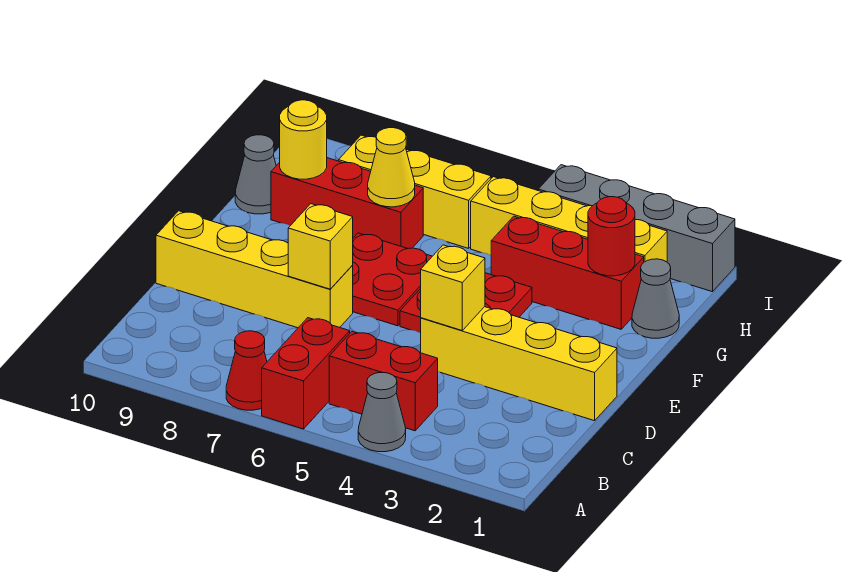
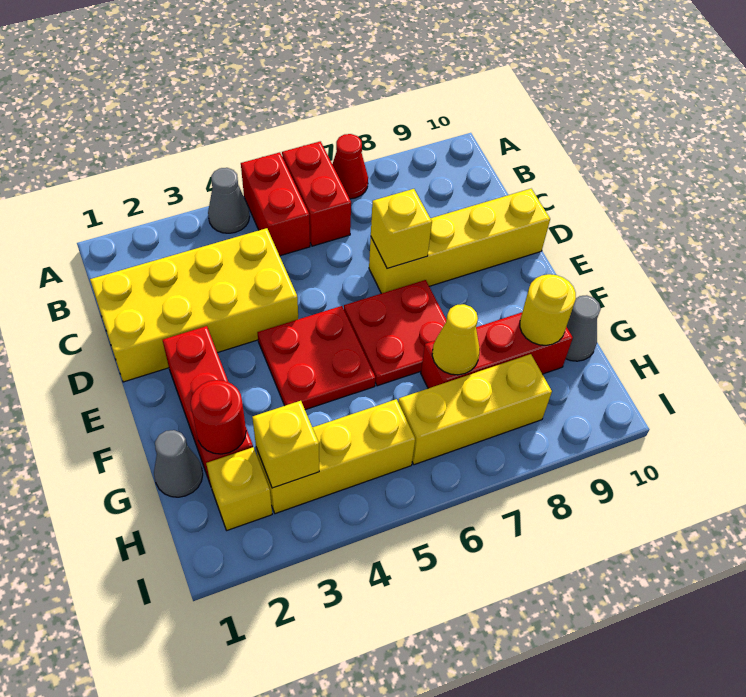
red brick B4:B5 level 1 -> red brick A5:B5 level 1
yellow brick D1:D4 level 1 -> yellow brick C1:D4 level 1
yellow brick D4 level 2 -> yellow brick H3 level 2
red brick G2:G4 level 1 -> red brick E2:G2 level 1
grey brick I1:I4 level 1 -> none

